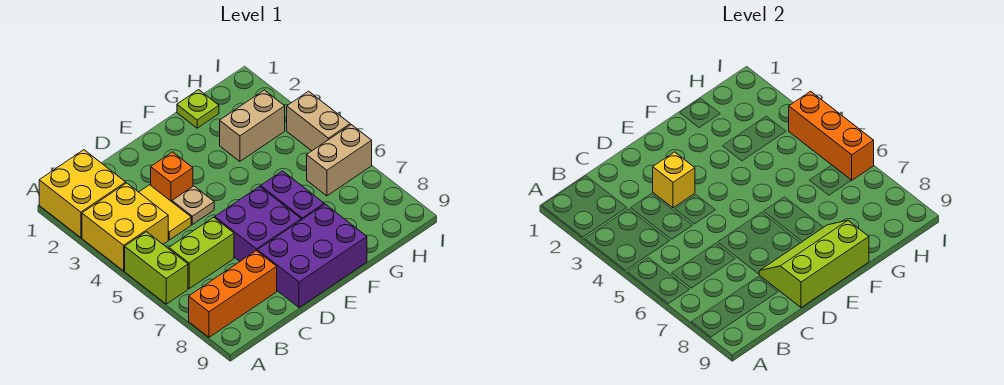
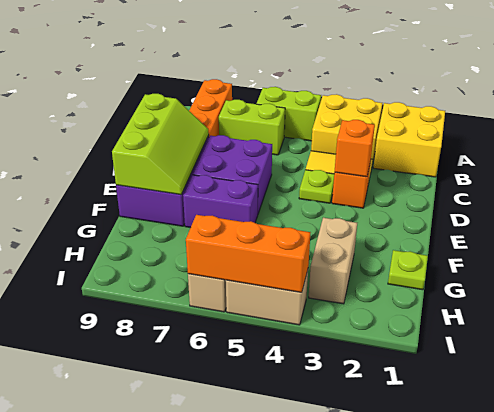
lime brick B6:C6 level 1 -> lime brick B6:B7 level 1
yellow brick D3 level 2 -> orange brick D3 level 2
tan plate D4 level 1 -> lime plate D4 level 1

